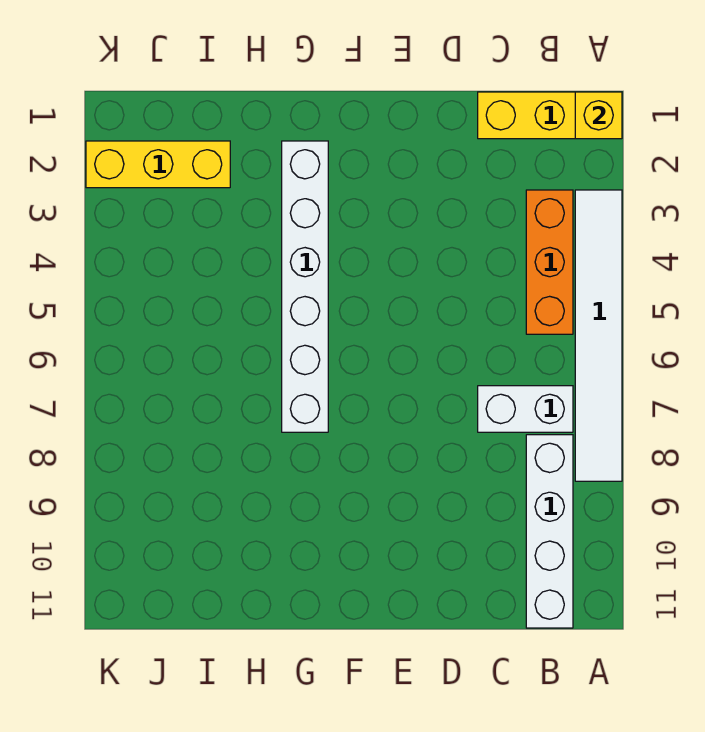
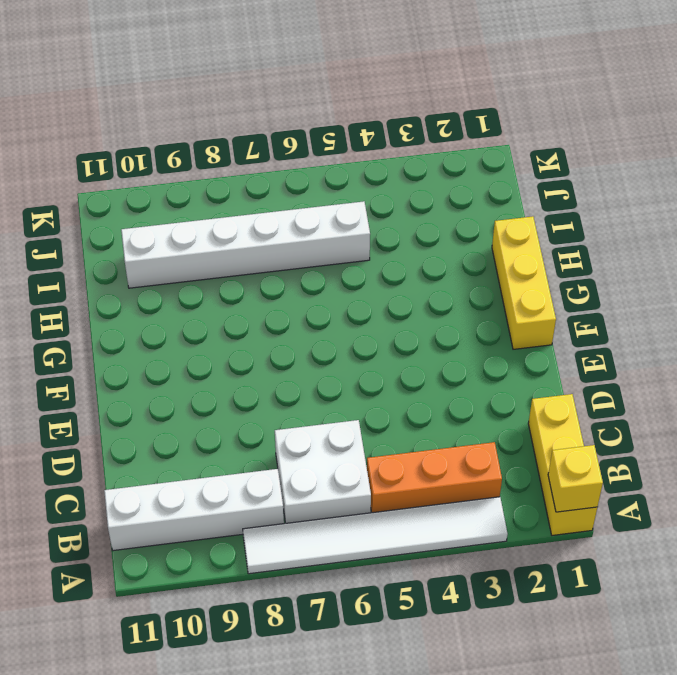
white brick B7:C7 level 1 -> white brick B6:C7 level 1
white brick G2:G7 level 1 -> white brick I5:I10 level 1
yellow brick I2:K2 level 1 -> yellow brick F1:H1 level 1

